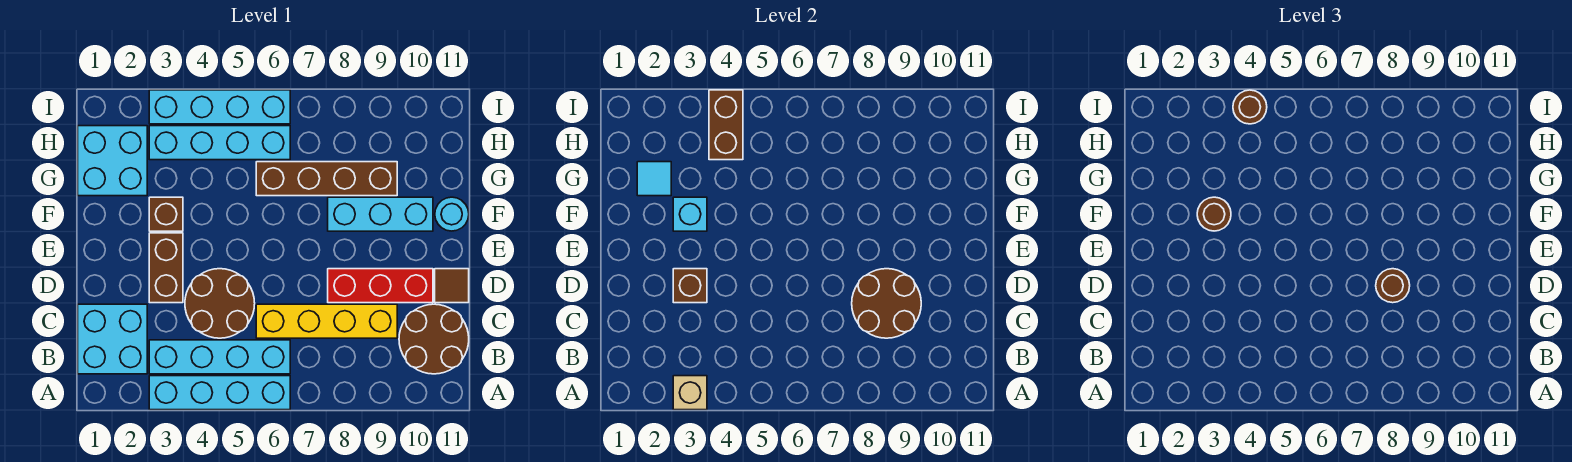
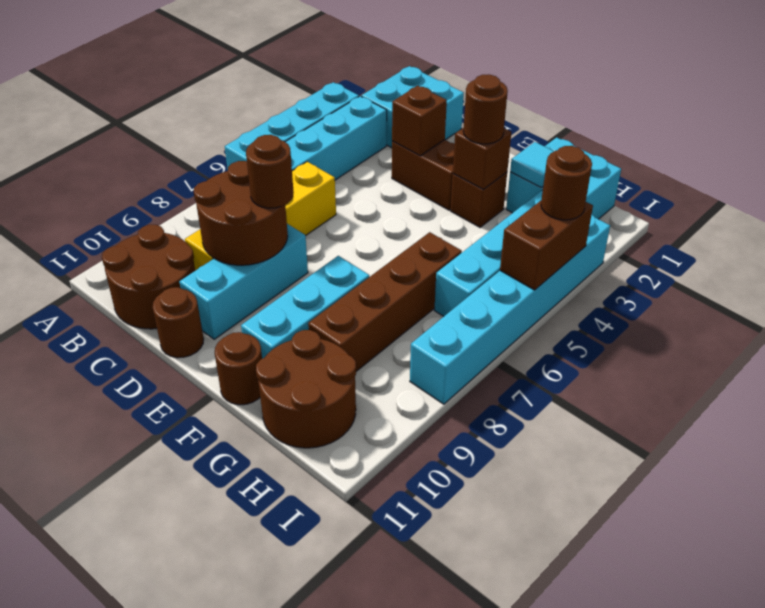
tan brick A3 level 2 -> none
brown round brick C4:D5 level 1 -> brown round brick G10:H11 level 1
red brick D8:D10 level 1 -> cyan brick D8:D10 level 1
brown tile D11 level 1 -> brown round brick D11 level 1
cyan brick F3 level 2 -> brown brick F3 level 2
cyan round brick F11 level 1 -> brown round brick F11 level 1
brown brick H4:I4 level 2 -> brown brick I4:I5 level 2
cyan brick I3:I6 level 1 -> cyan brick I3:I8 level 1

